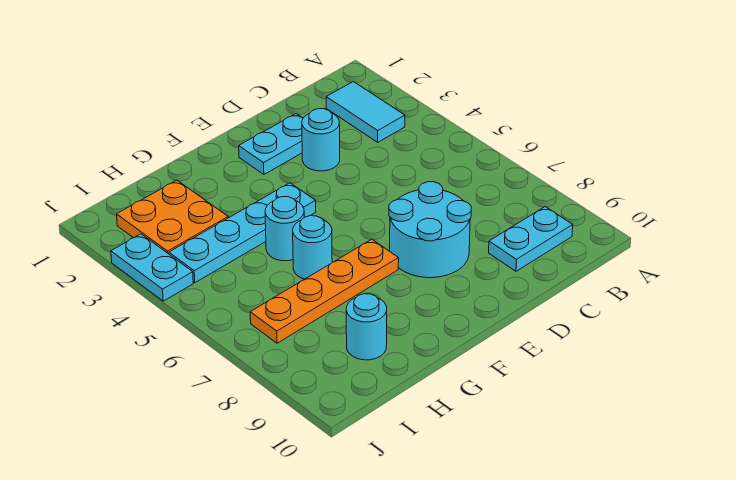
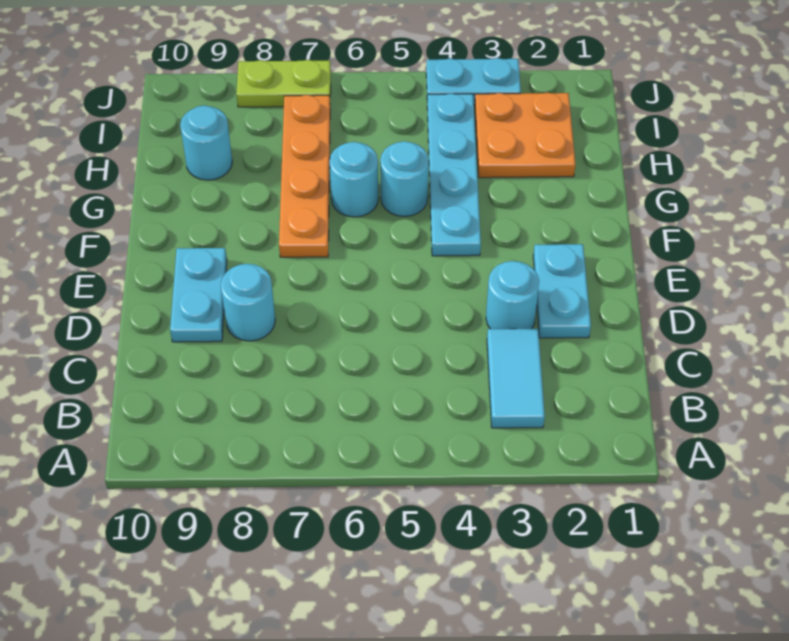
cyan tile B2:B3 level 1 -> cyan tile B3:C3 level 1
cyan plate B9:C9 level 1 -> cyan plate D9:E9 level 1
cyan round brick D7:E8 level 1 -> cyan round brick D8 level 1
none -> lime plate J7:J8 level 1

